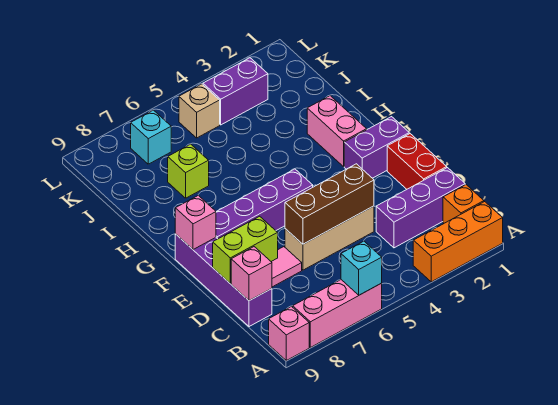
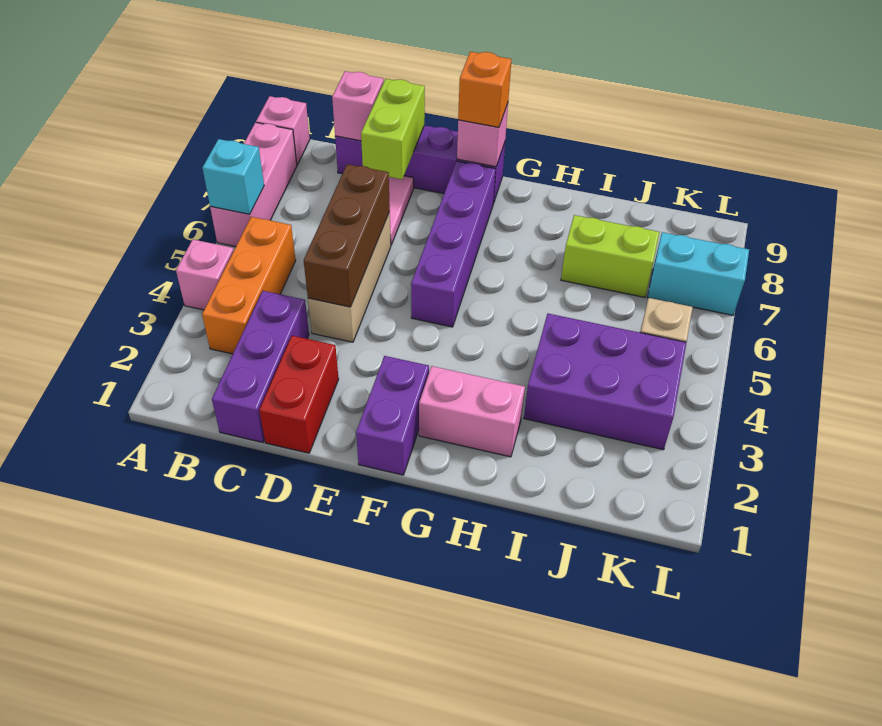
orange brick A1:A3 level 1 -> orange brick B3:B5 level 1
none -> pink brick A4 level 1
orange brick B1 level 1 -> orange brick F9 level 3
red brick D1:E1 level 1 -> red brick D1:D2 level 1
lime brick I7 level 1 -> lime brick I7:J7 level 1
purple brick K3:K4 level 1 -> purple brick I3:K4 level 1
cyan brick K7 level 1 -> cyan brick K7:L7 level 1

